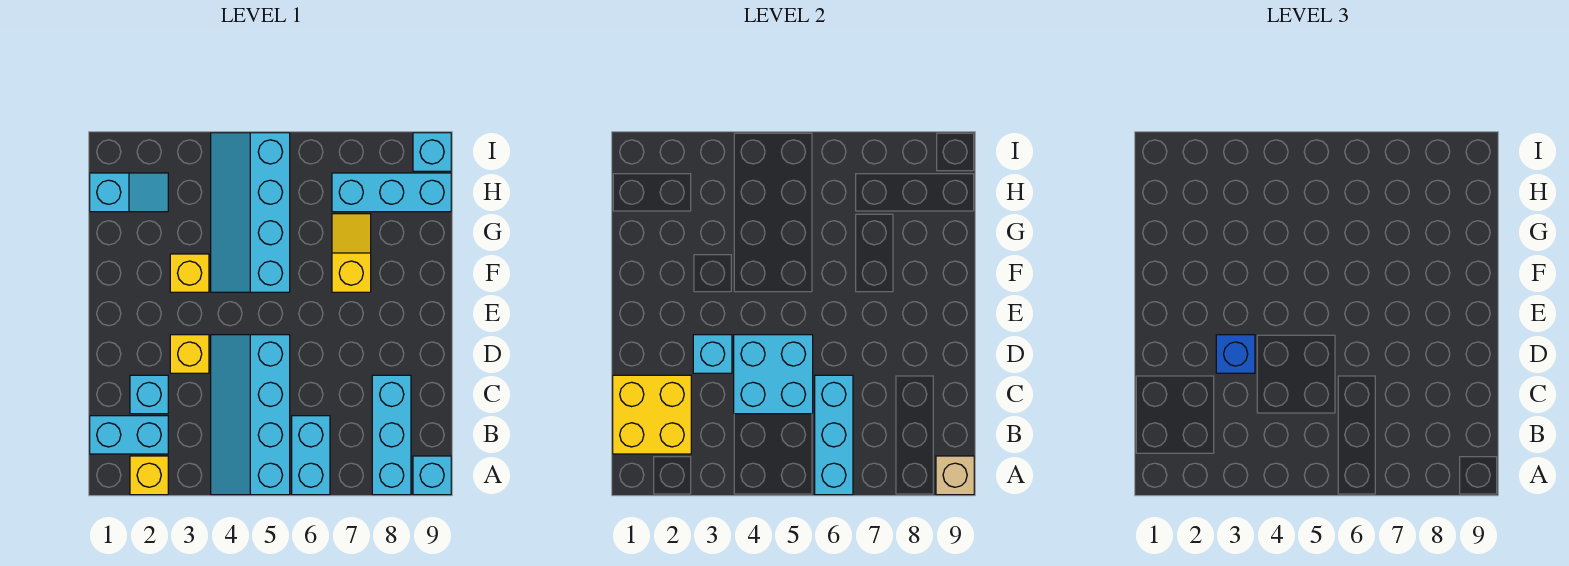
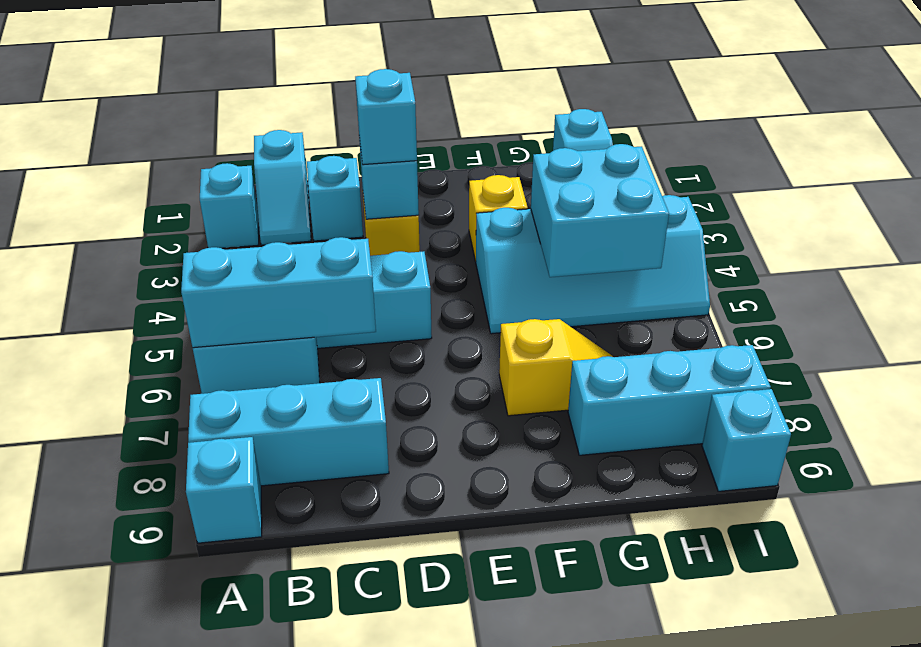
yellow brick A2 level 1 -> cyan brick A2 level 1
tan brick A9 level 2 -> none
cyan brick B1:B2 level 1 -> cyan slope B1:B2 level 1 top 1
yellow brick B1:C2 level 2 -> none
cyan brick C4:D5 level 2 -> cyan brick G4:H5 level 2
blue brick D3 level 3 -> cyan brick D3 level 3
cyan slope F4:I5 level 1 top 5 -> cyan slope F4:I5 level 1 top 4
cyan brick H7:H9 level 1 -> cyan brick G8:I8 level 1

